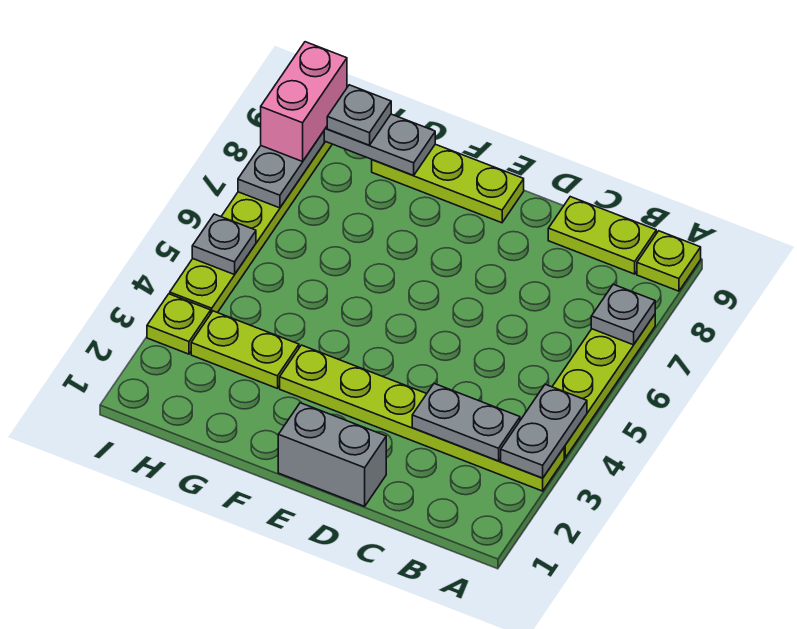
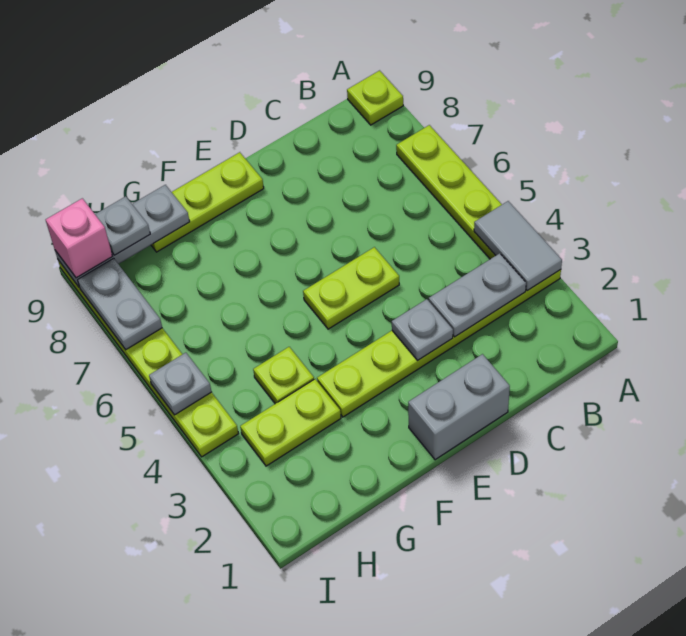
grey plate A3:A4 level 2 -> grey tile A3:A4 level 2
grey plate A7 level 2 -> grey plate D3 level 2
lime plate B9:C9 level 1 -> lime plate D5:E5 level 1
lime plate I3 level 1 -> lime plate G4 level 1
pink brick I8:I9 level 3 -> pink brick I9 level 3

